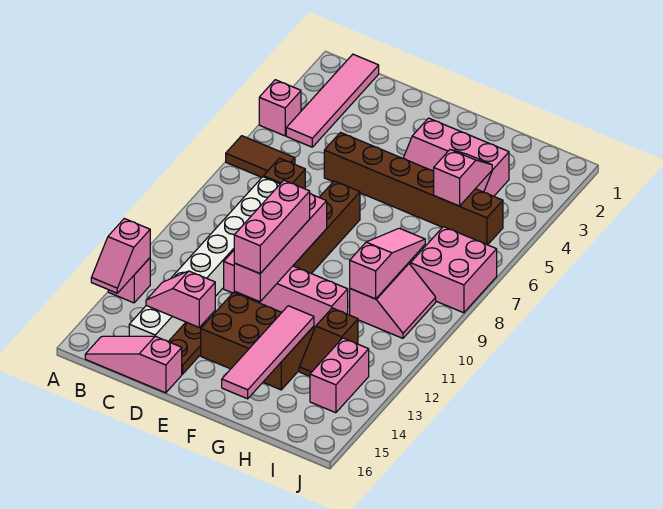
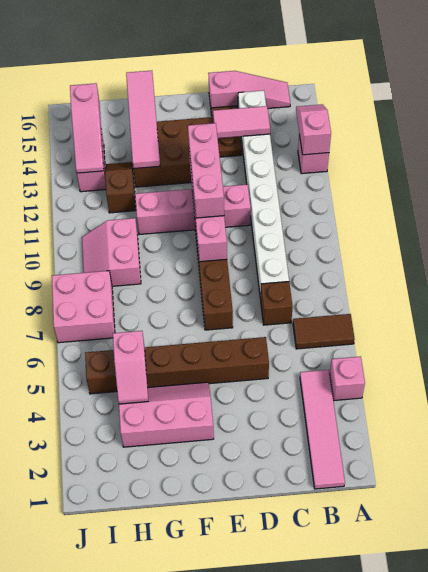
pink slope C14:D14 level 2 top D -> pink tile C14:D14 level 2
pink slope H8:H10 level 2 top 10 -> pink slope I13:I15 level 2 top 15

